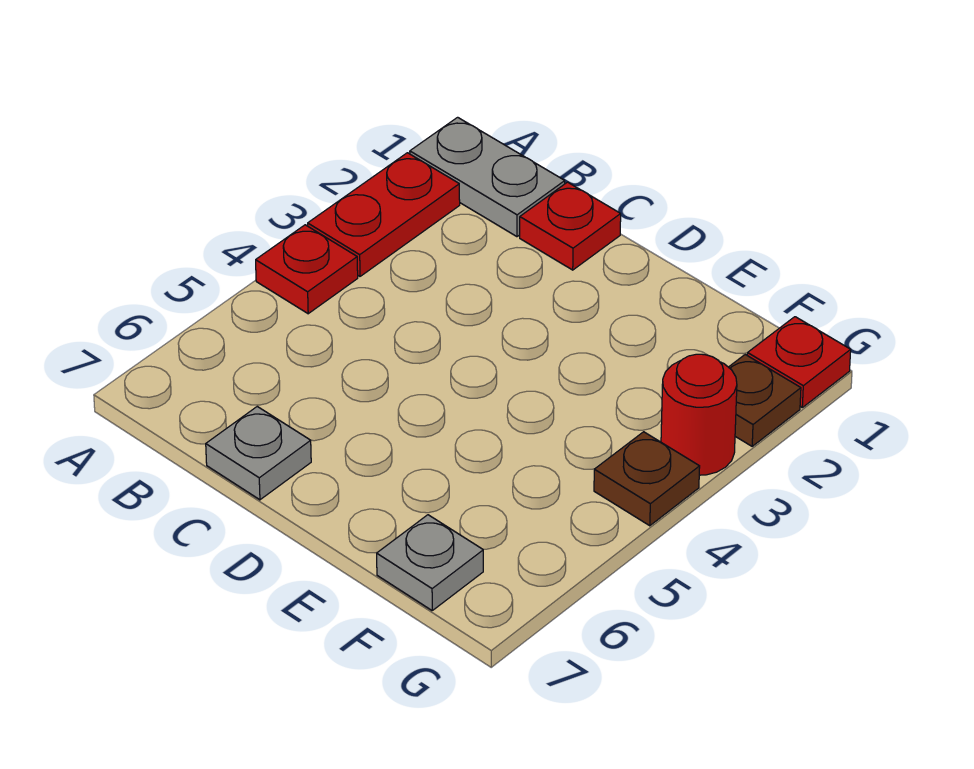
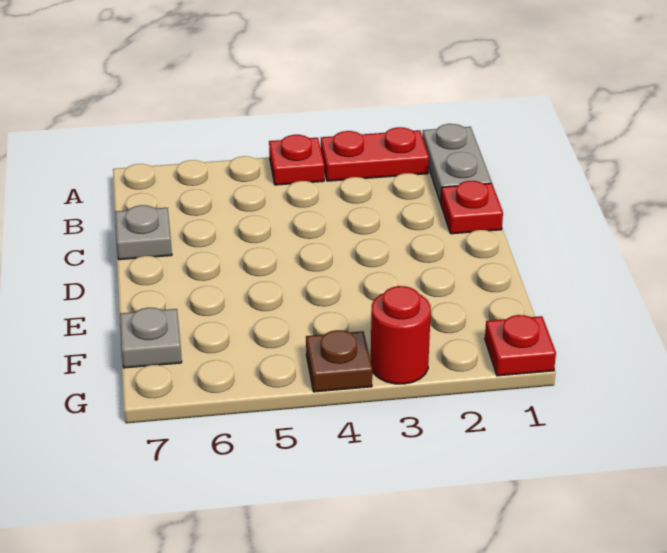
brown plate G2 level 1 -> none

